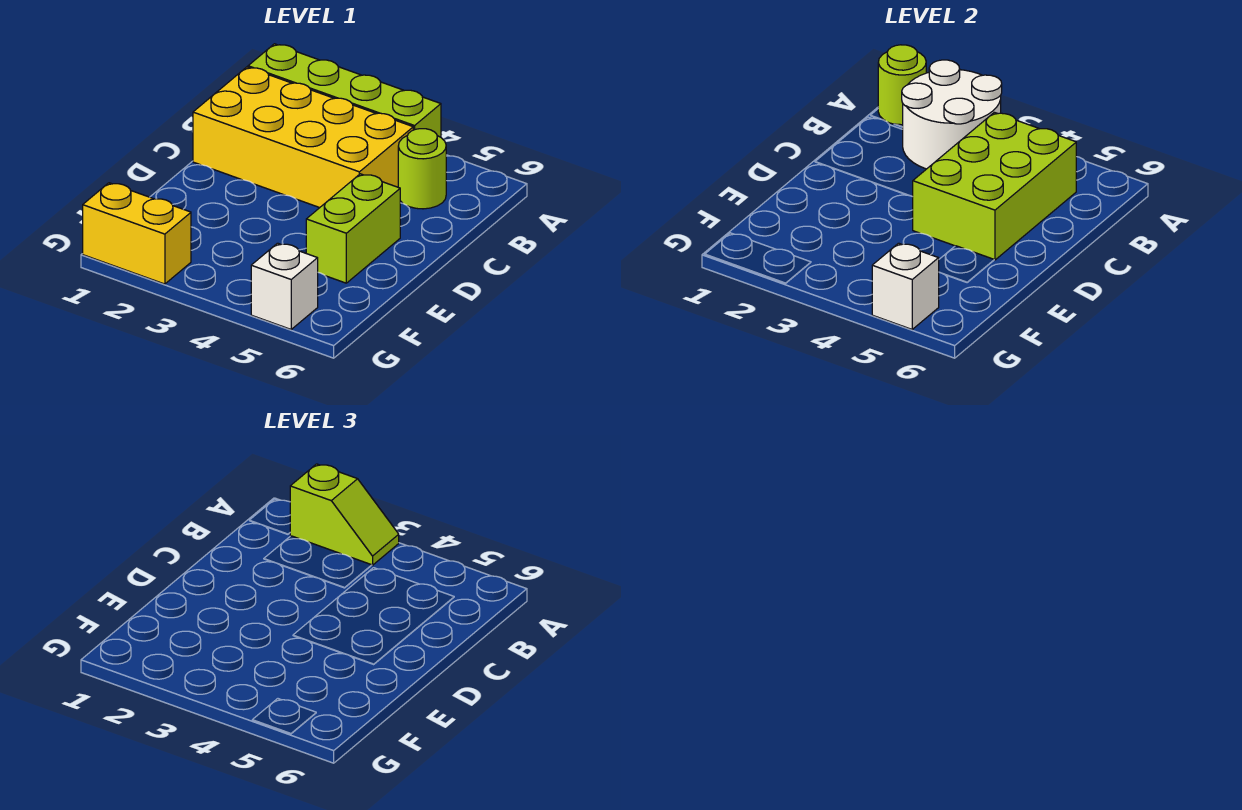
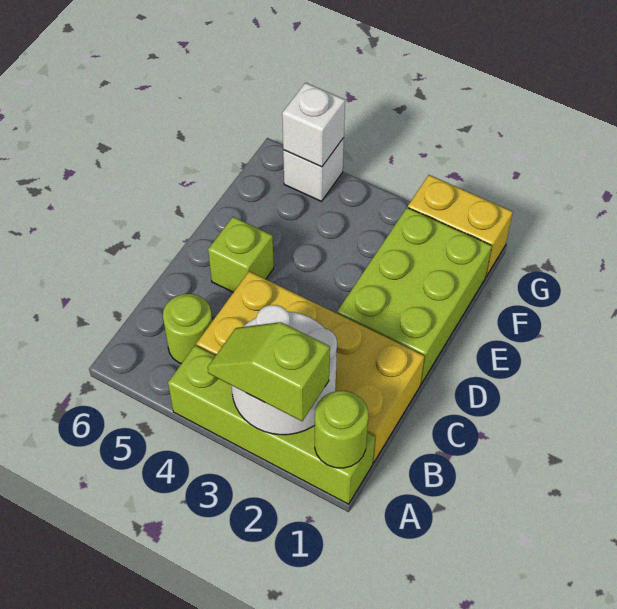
lime brick B4:D5 level 2 -> lime brick D1:F2 level 1
lime brick D5:E5 level 1 -> lime brick D5 level 1

